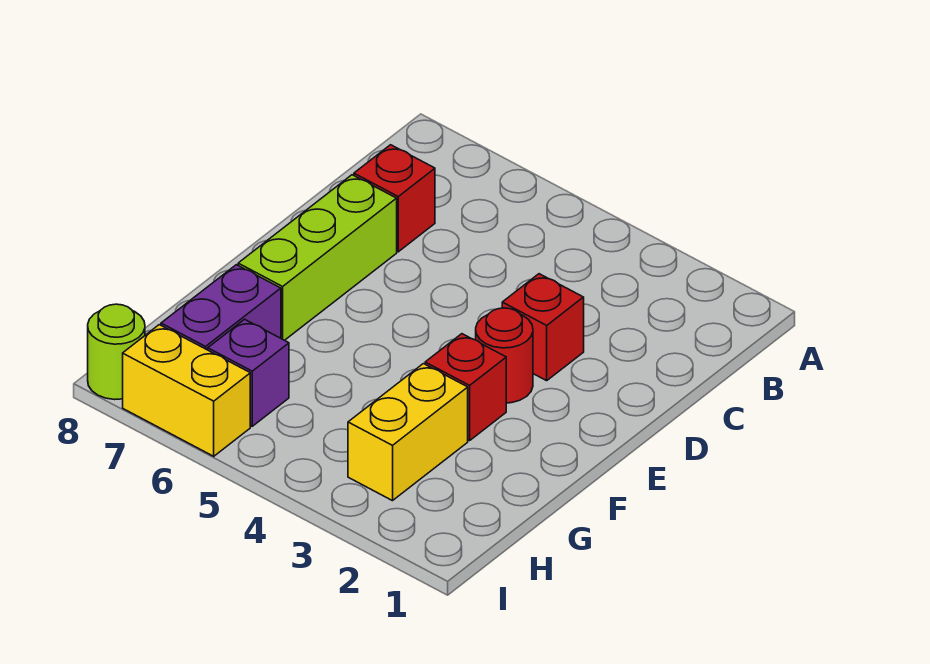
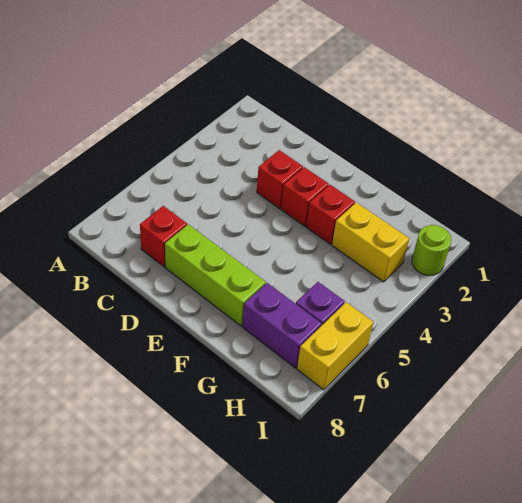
red round brick E3 level 1 -> red brick E3 level 1
lime round brick I8 level 1 -> lime round brick I2 level 1

